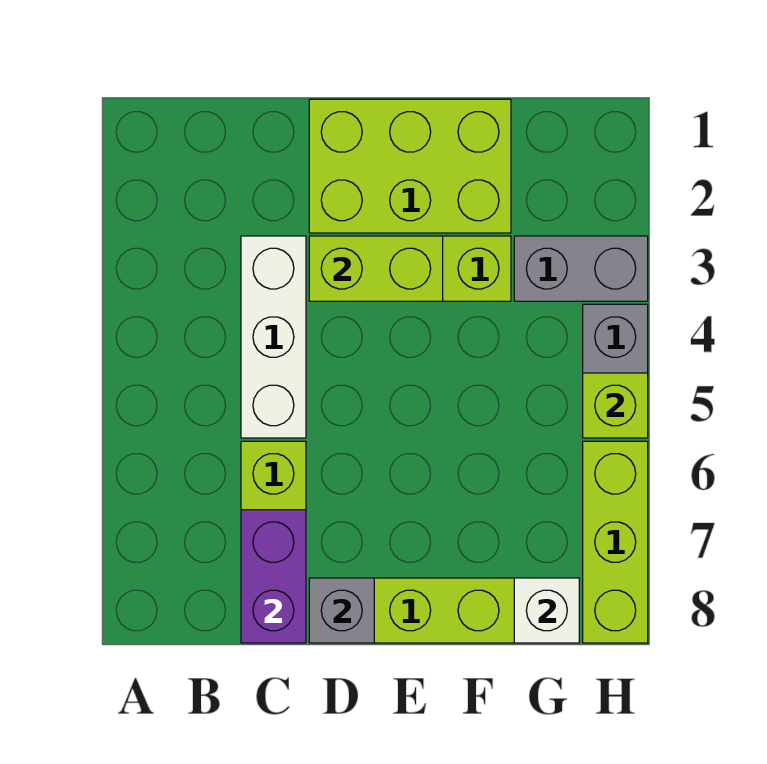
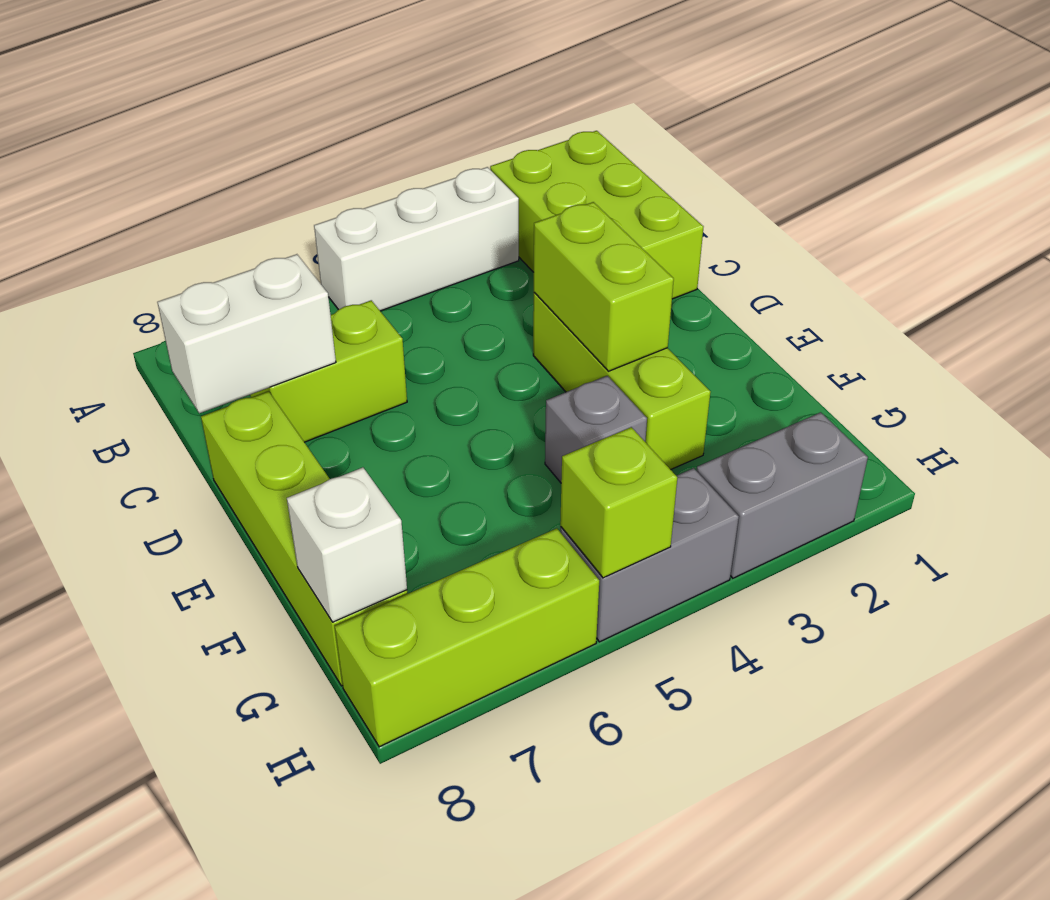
white brick C3:C5 level 1 -> white brick A3:A5 level 1
purple brick C7:C8 level 2 -> white brick C7:C8 level 2
lime brick D1:F2 level 1 -> lime brick A1:C2 level 1
grey brick D8 level 2 -> grey brick F4 level 1
grey brick G3:H3 level 1 -> grey brick H2:H3 level 1

